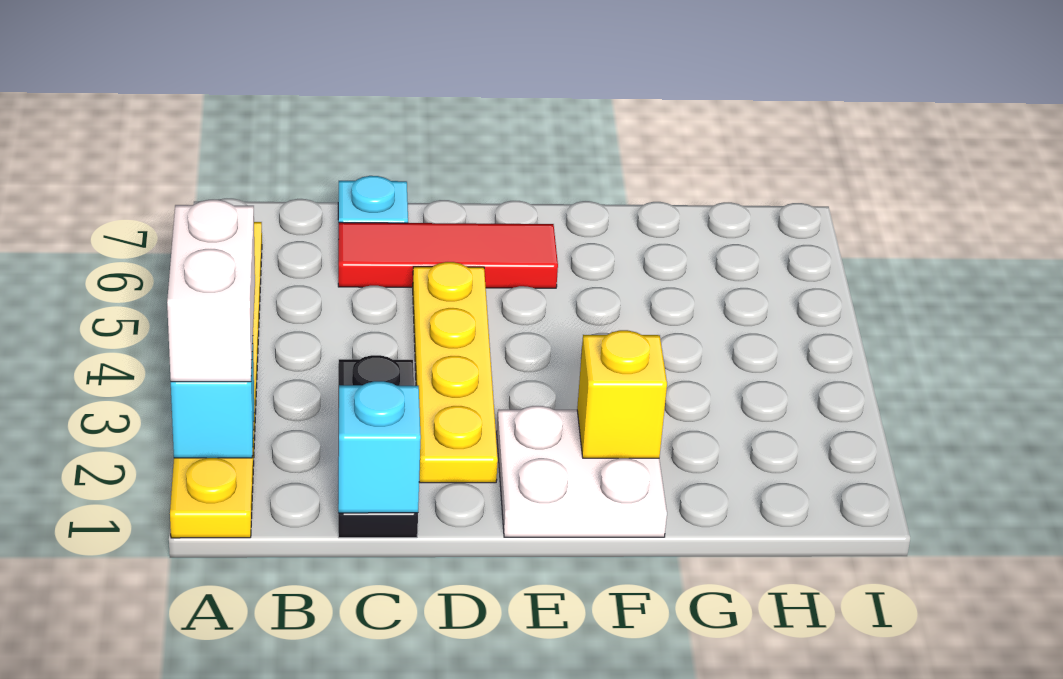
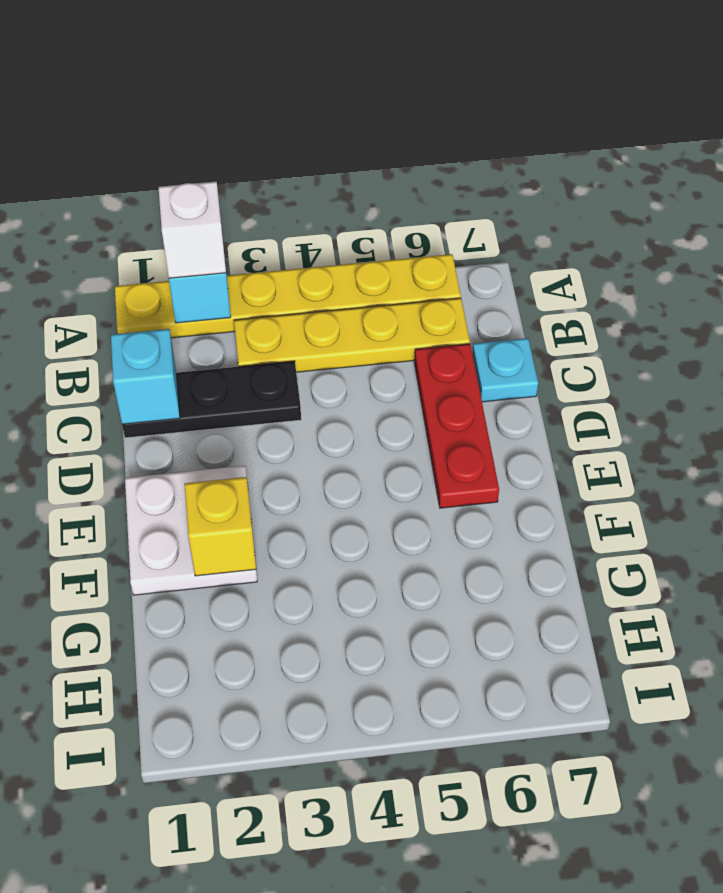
white brick A2:A3 level 3 -> white brick A2 level 3
red tile C6:E6 level 1 -> red plate C6:E6 level 1
yellow plate D2:D5 level 1 -> yellow plate B3:B6 level 1

